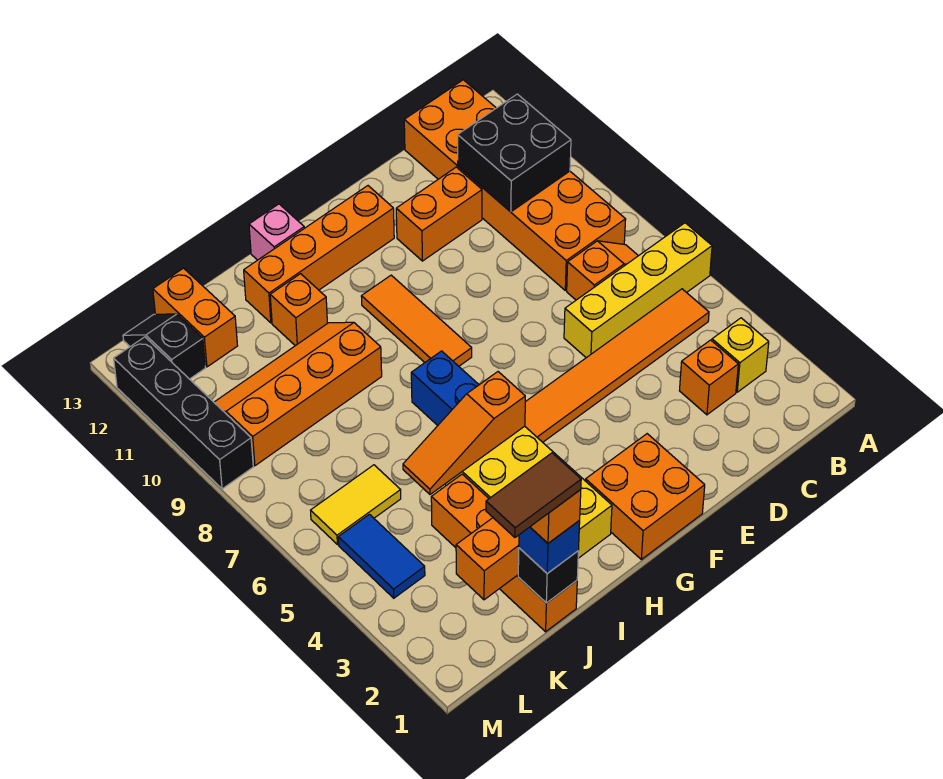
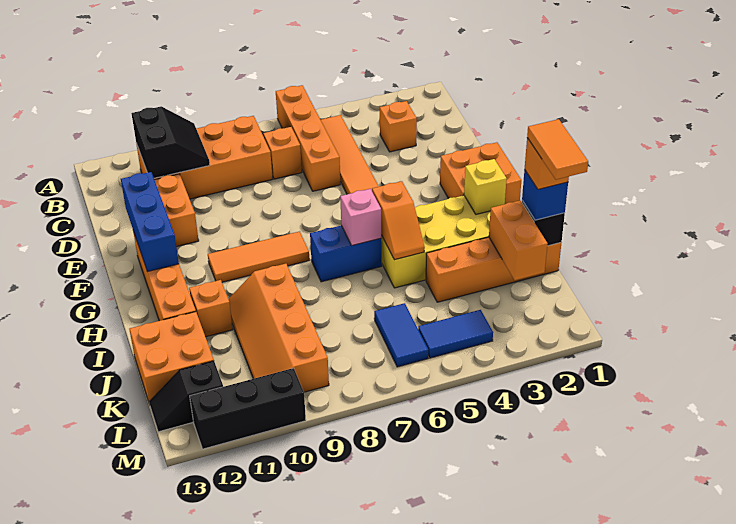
yellow brick A6:D6 level 1 -> orange brick A6:D6 level 1
yellow brick B3 level 1 -> yellow brick H2 level 2
orange brick B8:C13 level 1 -> orange brick B8:C11 level 1
black brick B10:C11 level 2 -> black slope B10:C11 level 2 top 11
none -> blue brick E12:G12 level 2
orange slope H5:J5 level 2 top H -> orange slope H5:I5 level 2 top H
pink brick H13 level 1 -> pink brick H6 level 2
brown tile J1:K1 level 5 -> orange tile J1:K1 level 5
yellow tile K6:L6 level 1 -> blue tile K6:L6 level 1
orange brick K12:K13 level 1 -> orange brick J12:K13 level 1
black brick M9:M12 level 1 -> black brick M10:M12 level 1

